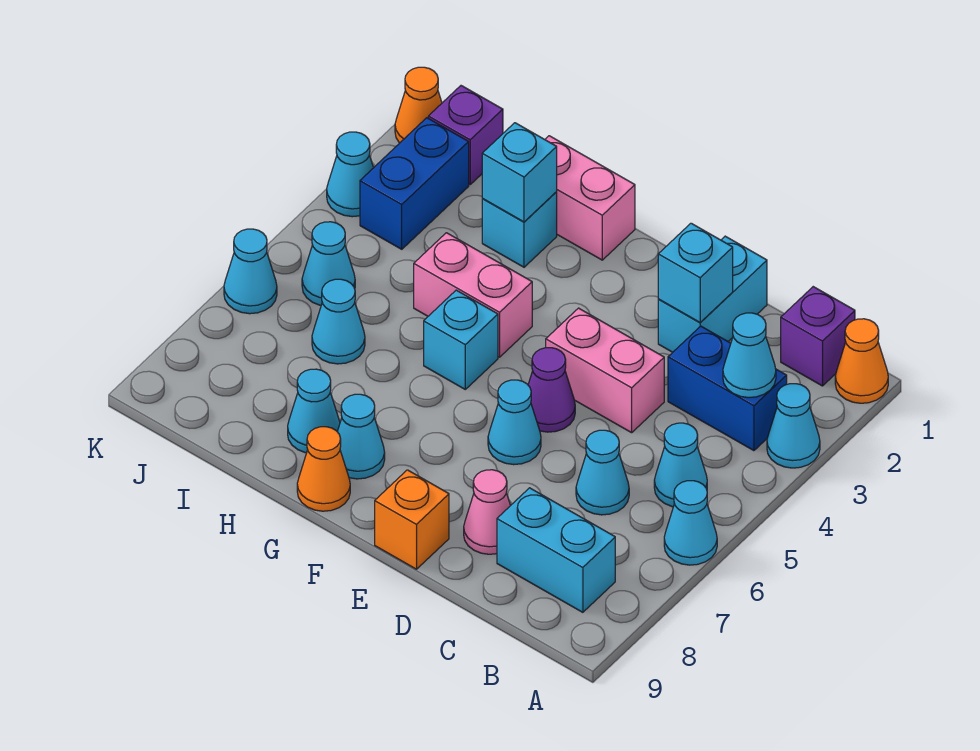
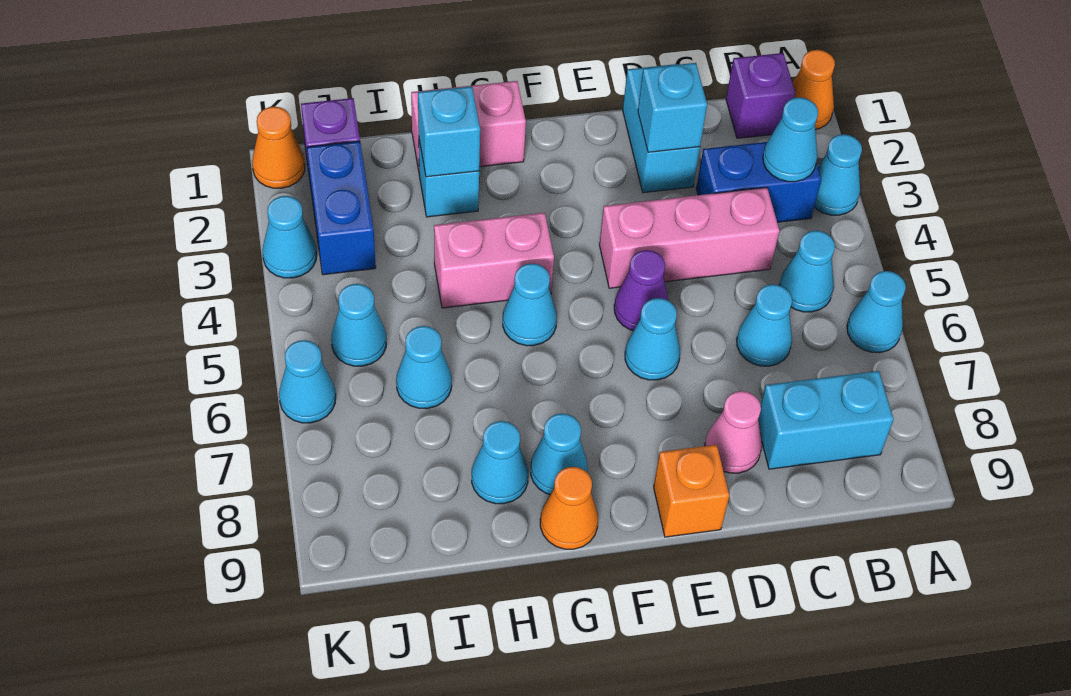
pink brick D4:E4 level 1 -> pink brick C4:E4 level 1
cyan brick G5 level 1 -> cyan cone G5 level 1

